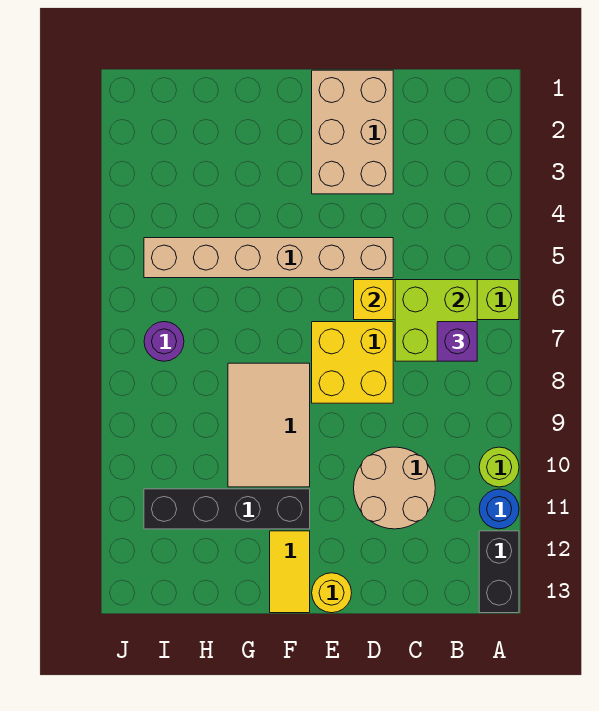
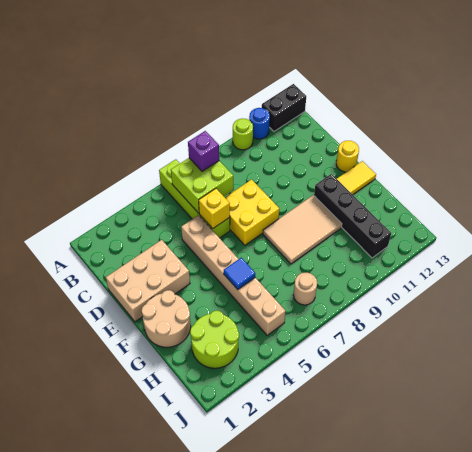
tan round brick C10:D11 level 1 -> tan round brick F1:G2 level 1
none -> blue tile G5 level 2
none -> lime round brick H2:I3 level 1
purple round brick I7 level 1 -> tan round brick I7 level 1

